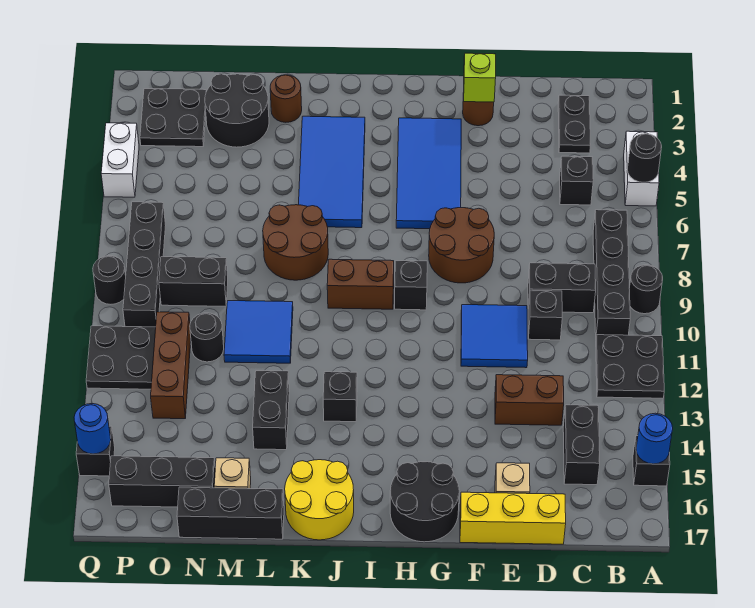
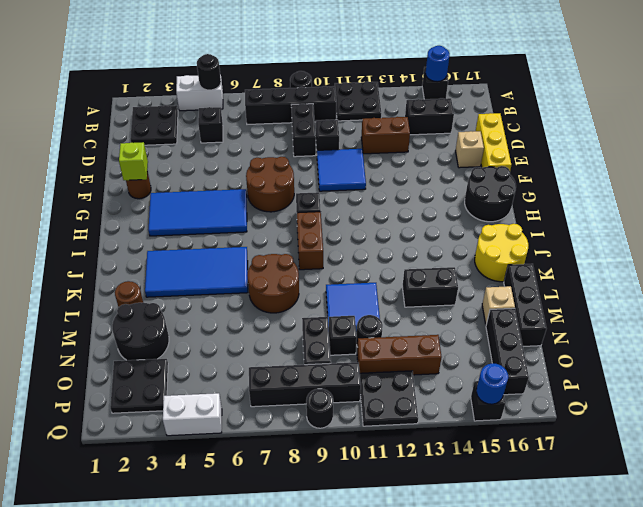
black plate C2:C3 level 1 -> black plate B2:C3 level 1
brown brick D13:E13 level 1 -> brown brick D12:D13 level 1
black brick J13 level 1 -> black brick N10 level 1

